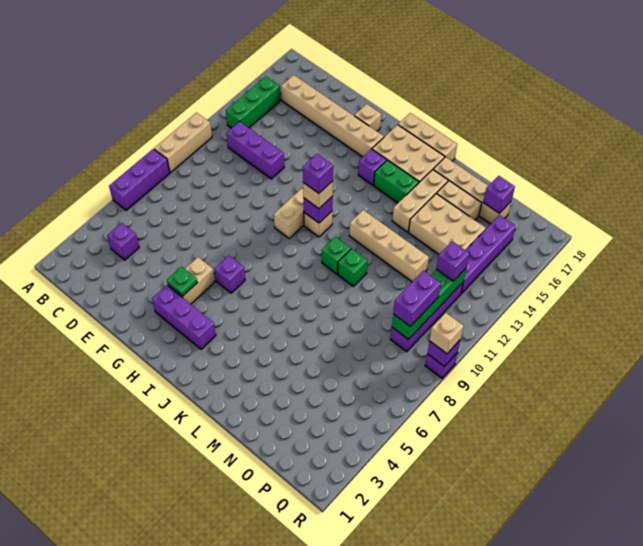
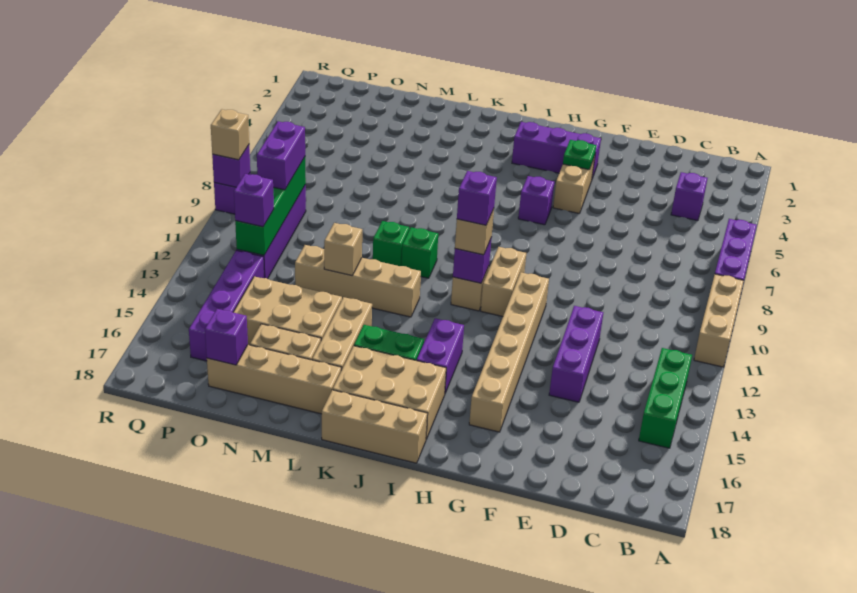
purple brick C12:E12 level 1 -> purple brick E12:E14 level 1
tan brick C16:H16 level 1 -> tan brick G11:G16 level 1
tan brick G17 level 1 -> tan brick M12 level 2
purple brick I15 level 1 -> purple brick I14:I15 level 1

